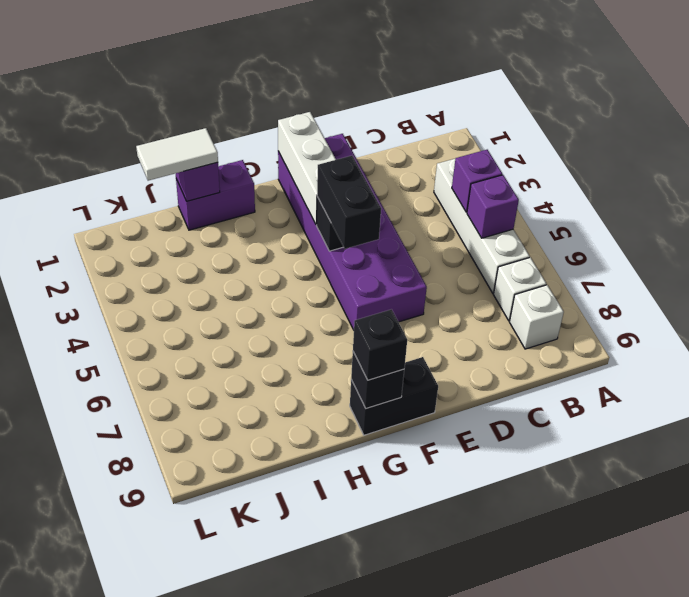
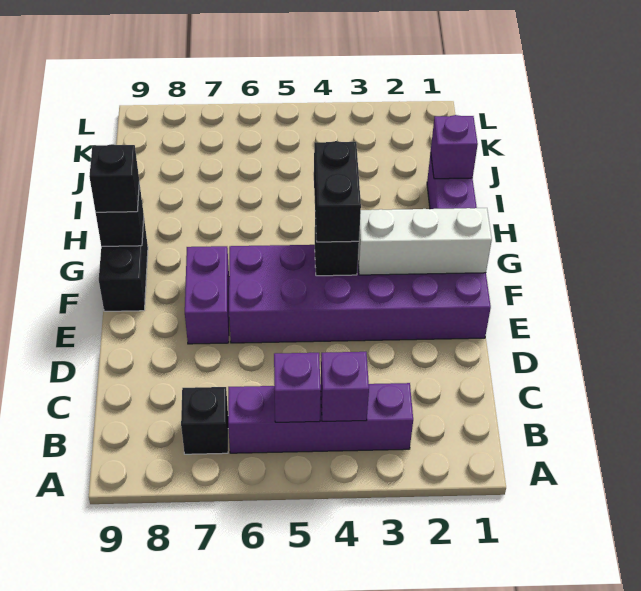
white brick B3:B6 level 1 -> purple brick B3:B6 level 1
white brick B7 level 1 -> black brick B7 level 1
white brick B8 level 1 -> none
none -> purple brick E7:F7 level 1
black brick F4:F5 level 3 -> black brick F4:G4 level 3
white tile I1:J1 level 3 -> none

